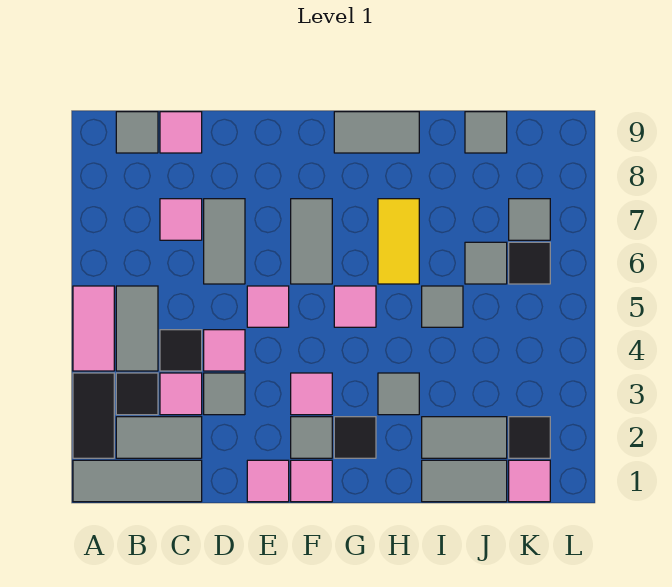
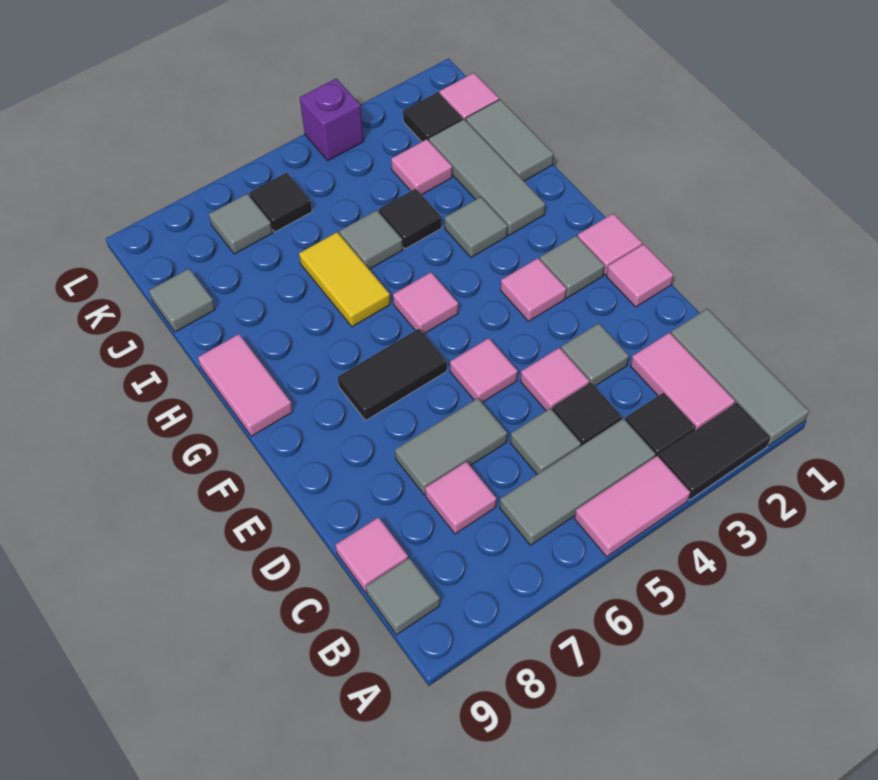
grey tile B2:C2 level 1 -> pink tile B2:C2 level 1
grey tile B4:B5 level 1 -> grey tile B4:B6 level 1
pink tile C3 level 1 -> pink tile J3 level 1
grey tile F6:F7 level 1 -> black tile F6:F7 level 1
black tile G2 level 1 -> black tile I4 level 1
grey tile G9:H9 level 1 -> pink tile G9:H9 level 1
yellow tile H6:H7 level 1 -> yellow tile H6:I6 level 1
grey tile I2:J2 level 1 -> grey tile H2:J2 level 1
grey tile J6 level 1 -> grey tile C5 level 1
none -> purple brick L4 level 1

